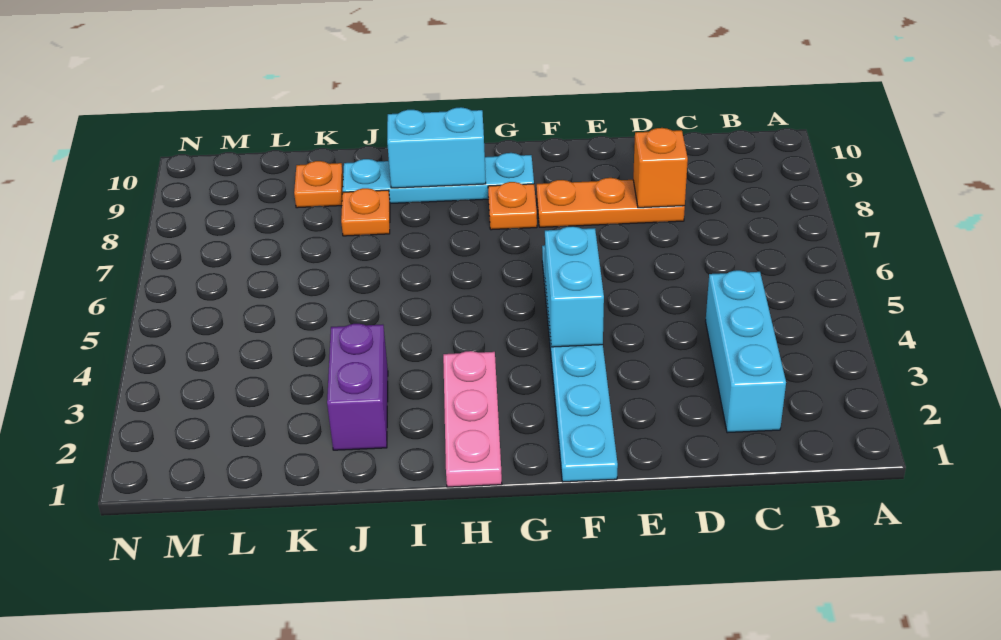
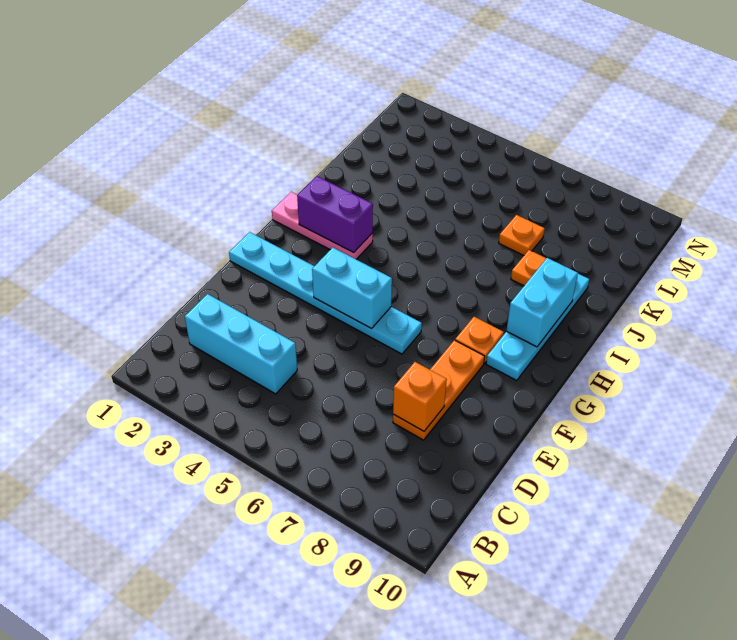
purple brick J2:J3 level 1 -> purple brick H2:H3 level 2
orange plate K9 level 1 -> orange plate K7 level 1

